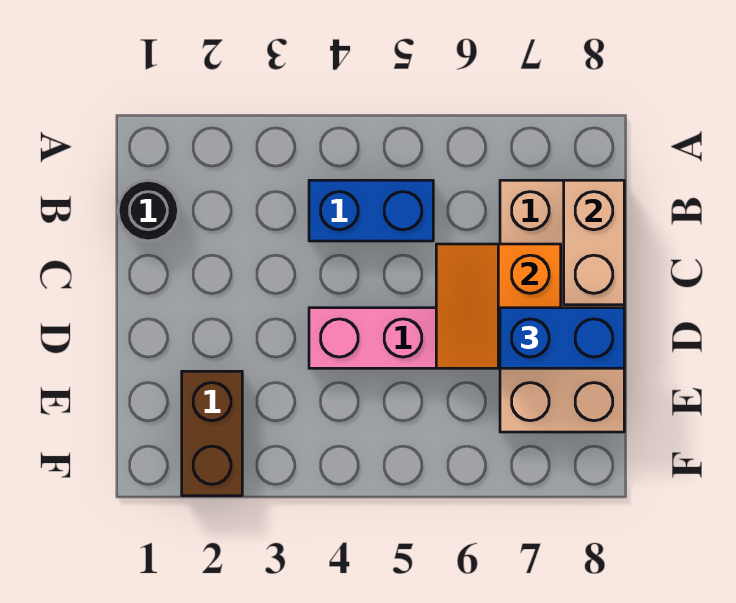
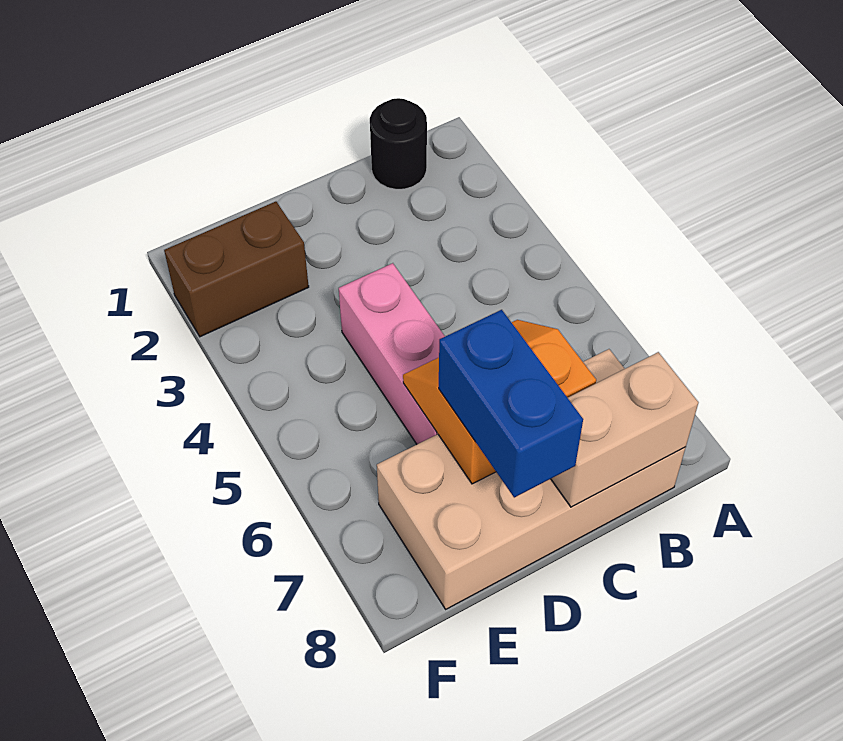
blue brick B4:B5 level 1 -> none

